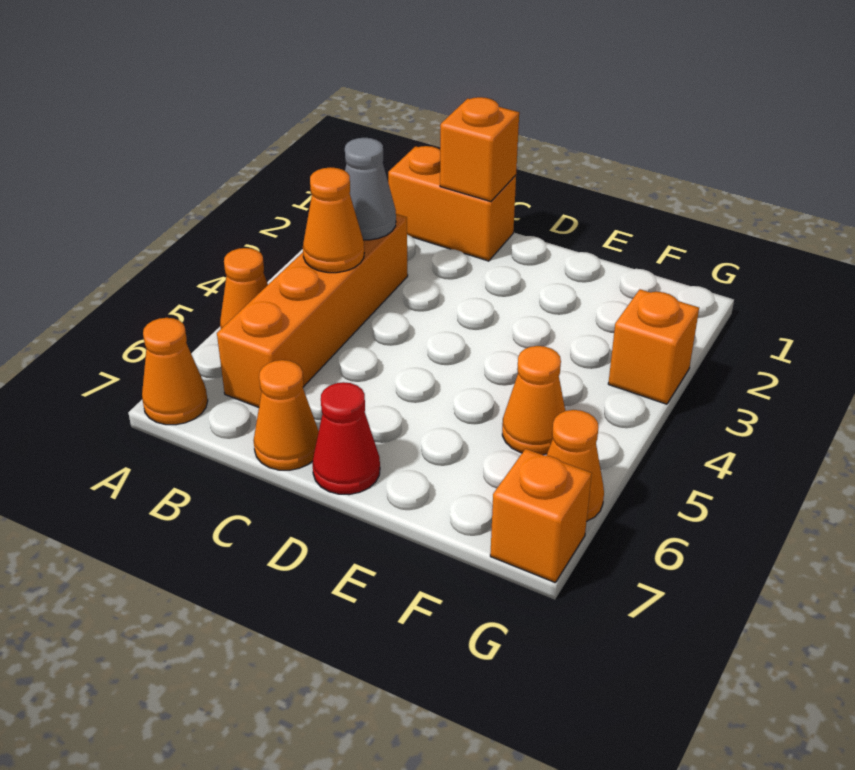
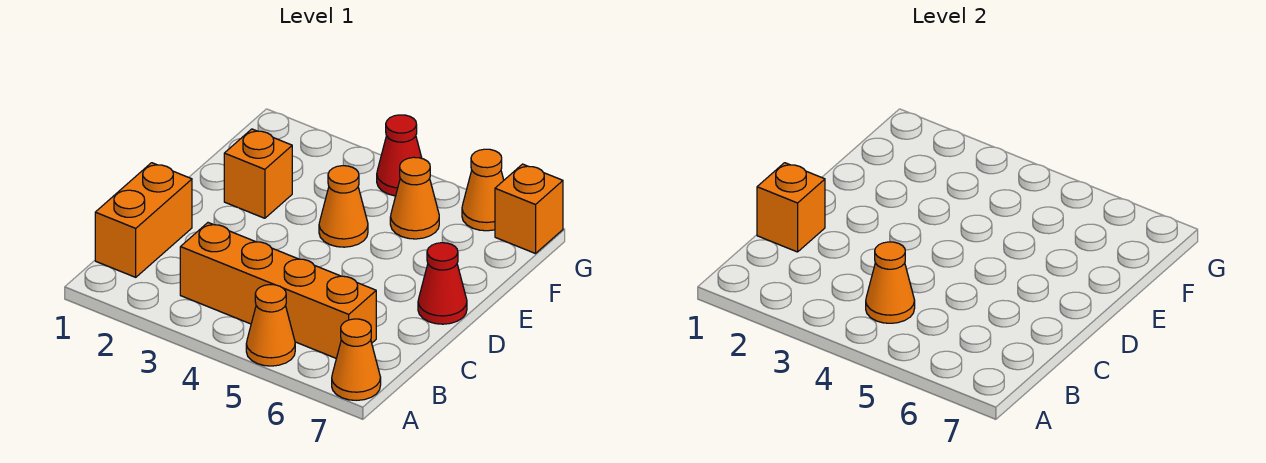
grey cone B3 level 2 -> none
orange cone C7 level 1 -> orange cone E4 level 1
orange brick G3 level 1 -> orange brick E2 level 1
none -> red cone G4 level 1

